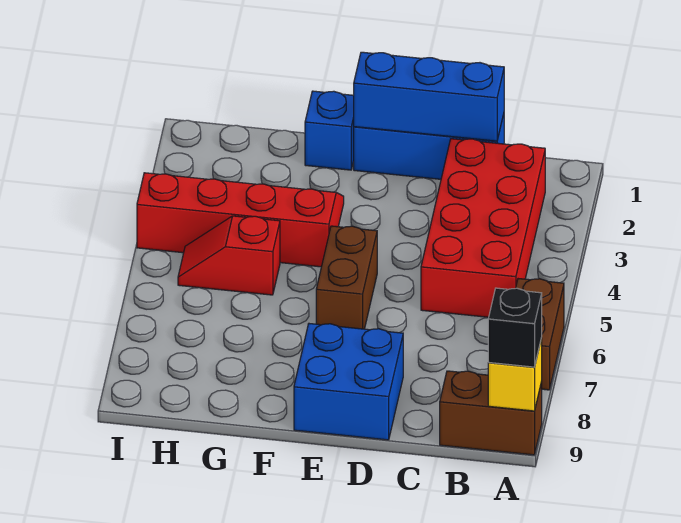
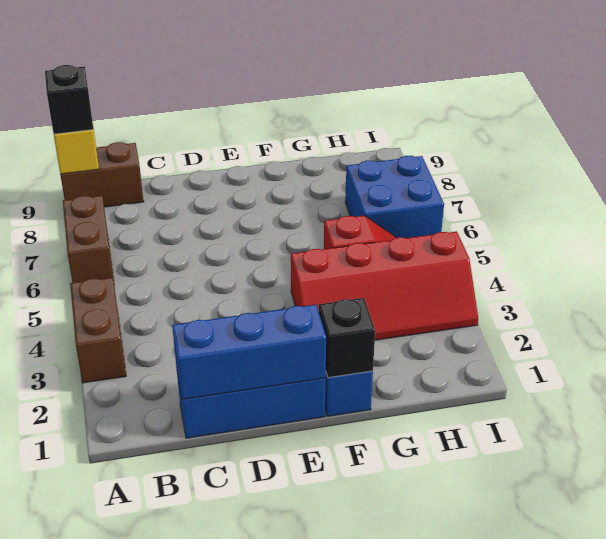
red brick B2:C5 level 1 -> none
blue brick D8:E9 level 1 -> blue brick H6:I7 level 1
brown brick E5:E6 level 1 -> brown brick A3:A4 level 1
none -> black brick F1 level 2

